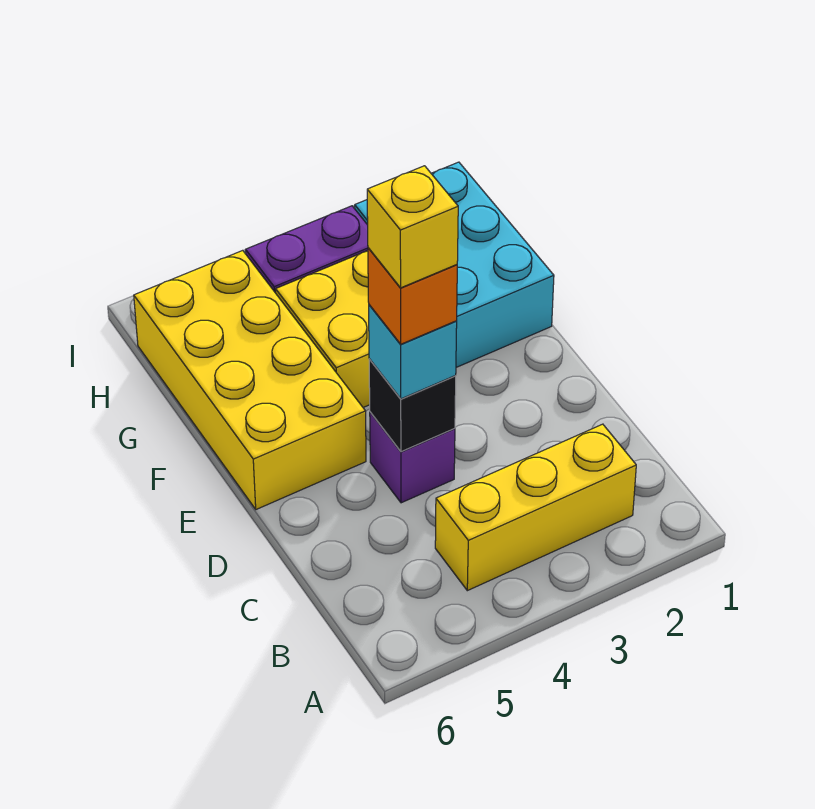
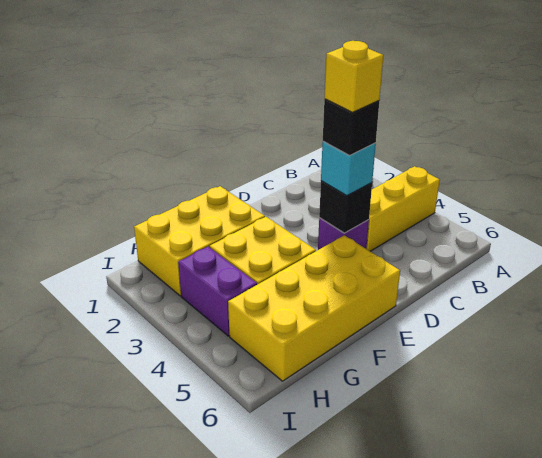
yellow brick B2:B4 level 1 -> yellow brick A4:C4 level 1
orange brick D4 level 4 -> black brick D4 level 4
cyan brick F1:H2 level 1 -> yellow brick F1:H2 level 1

